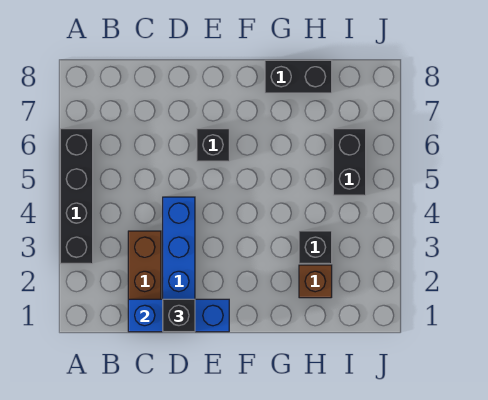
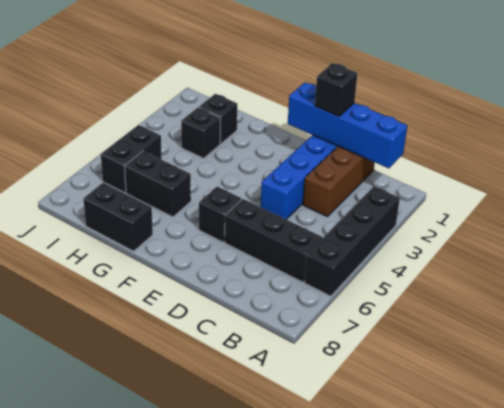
none -> black brick B6:D6 level 1
blue brick C1:E1 level 2 -> blue brick B1:E1 level 2
none -> black brick G6:H6 level 1
brown brick H2 level 1 -> black brick H2 level 1

